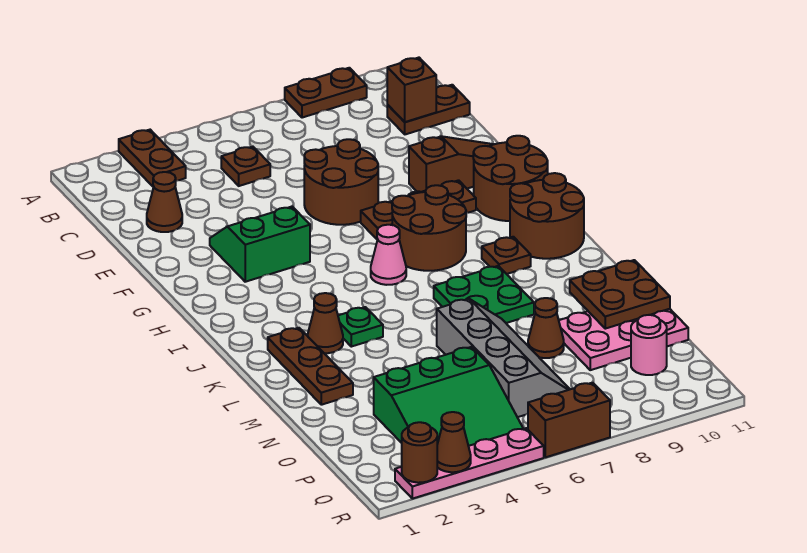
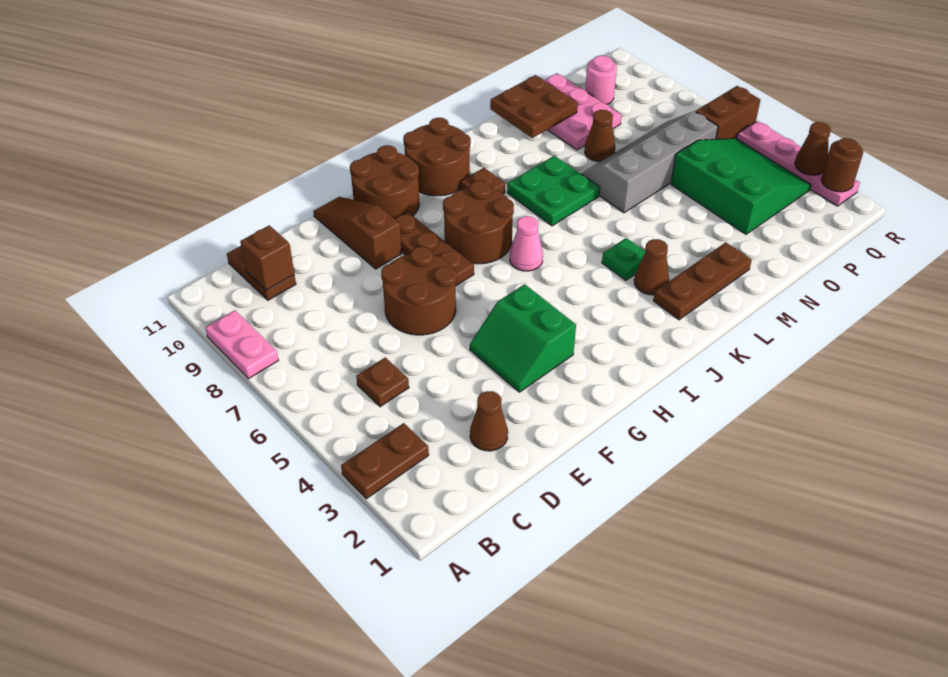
brown plate A8:A9 level 1 -> pink plate A8:A9 level 1
brown brick R6:R7 level 1 -> brown brick Q6:R6 level 1

